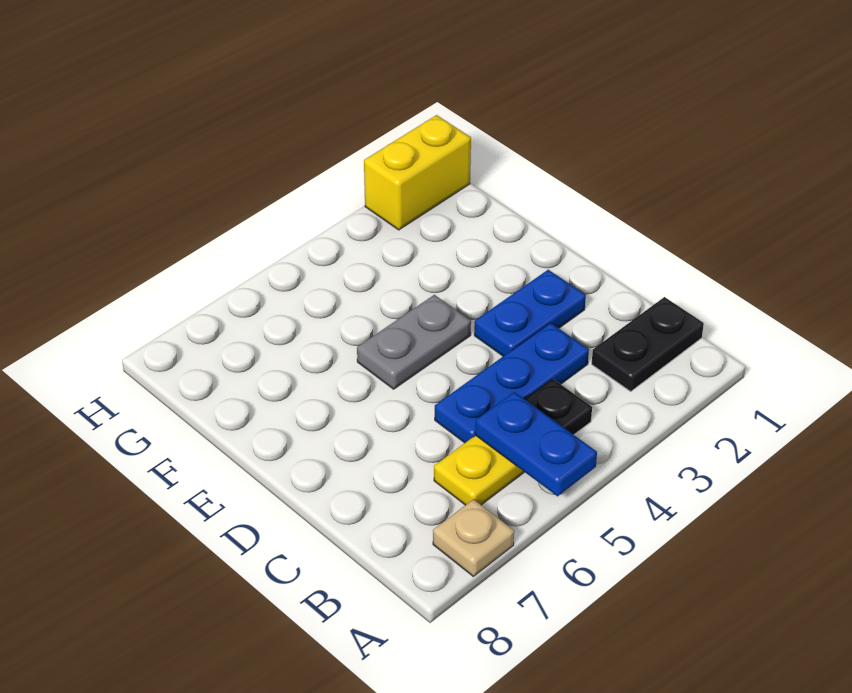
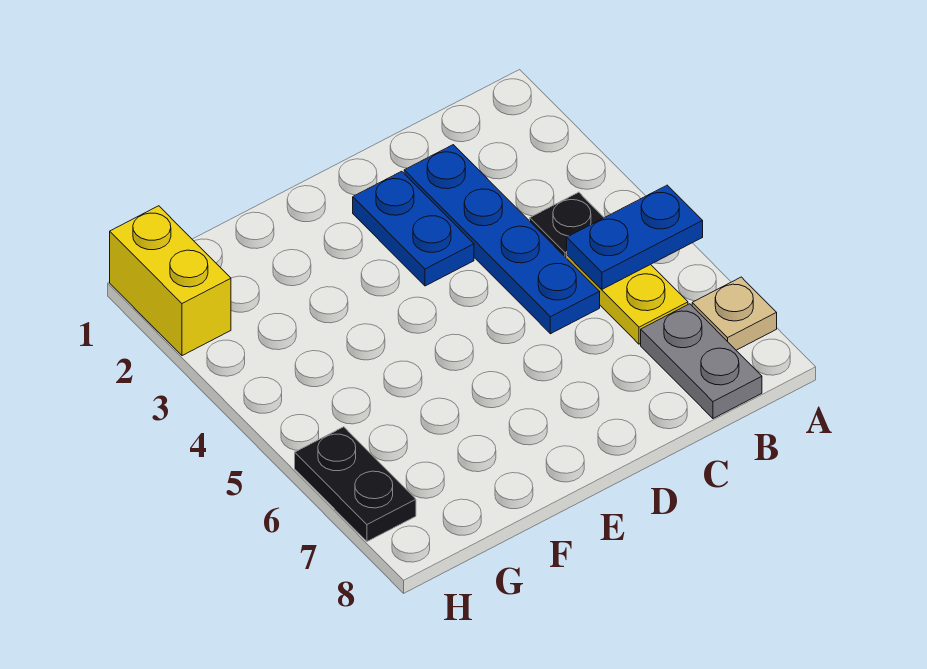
black plate B1:B2 level 1 -> black plate H6:H7 level 1
blue plate C3:C5 level 1 -> blue plate C2:C5 level 1
grey plate E4:E5 level 1 -> grey plate B7:B8 level 1

